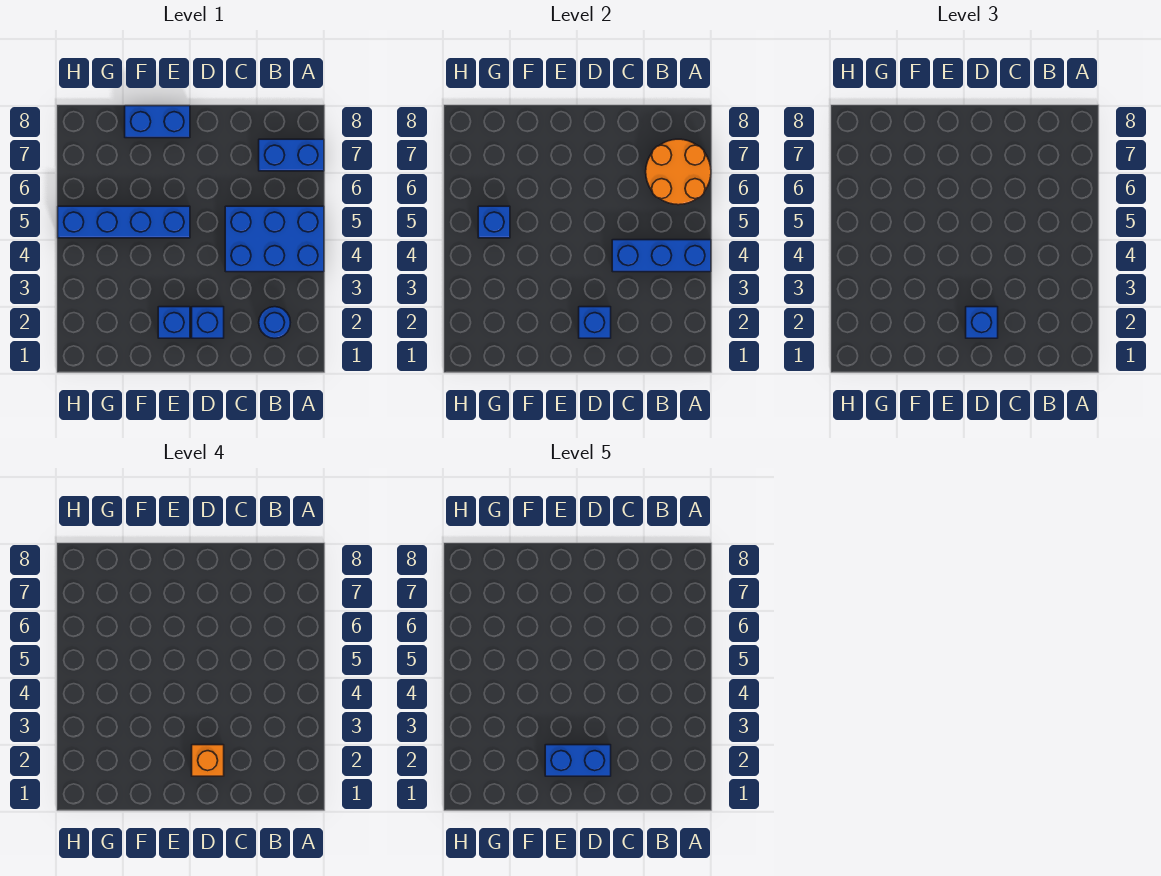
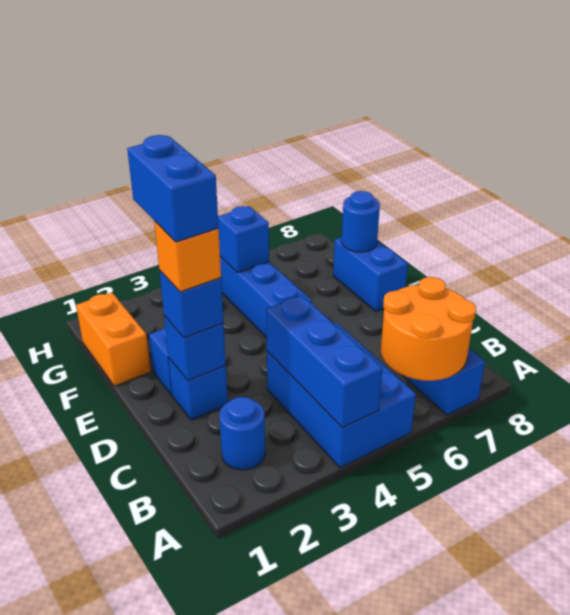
none -> orange brick F1:G1 level 1
none -> blue round brick F8 level 2

